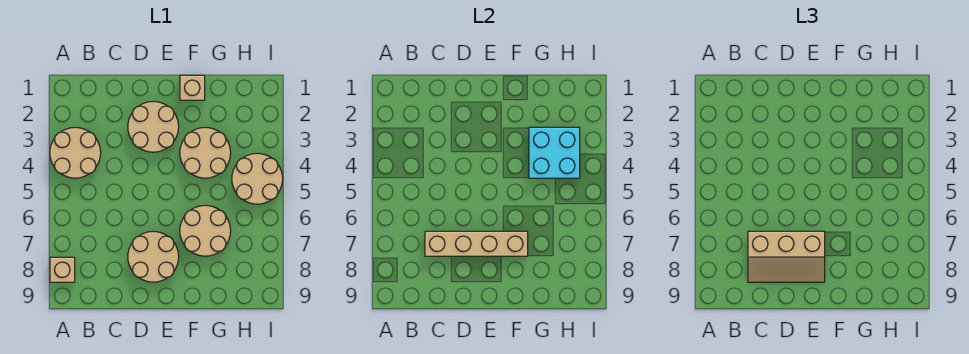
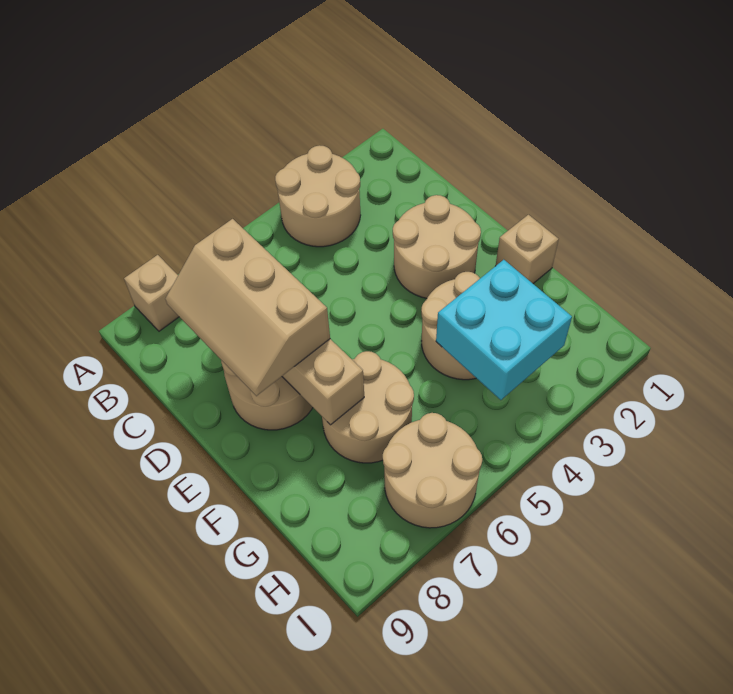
tan round brick H4:I5 level 1 -> tan round brick H6:I7 level 1

